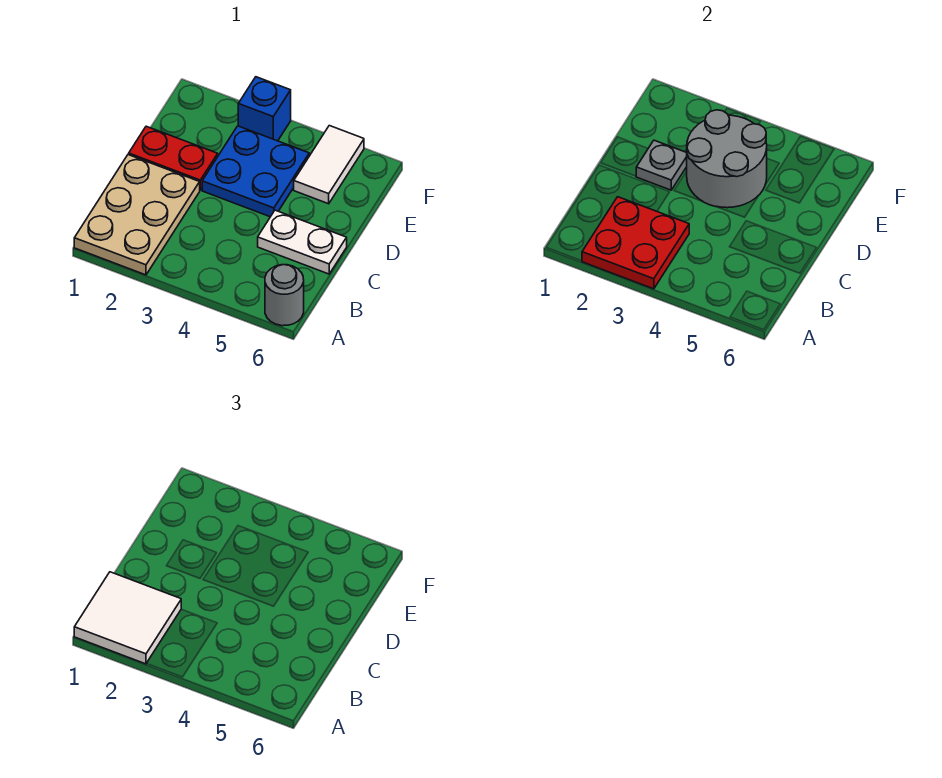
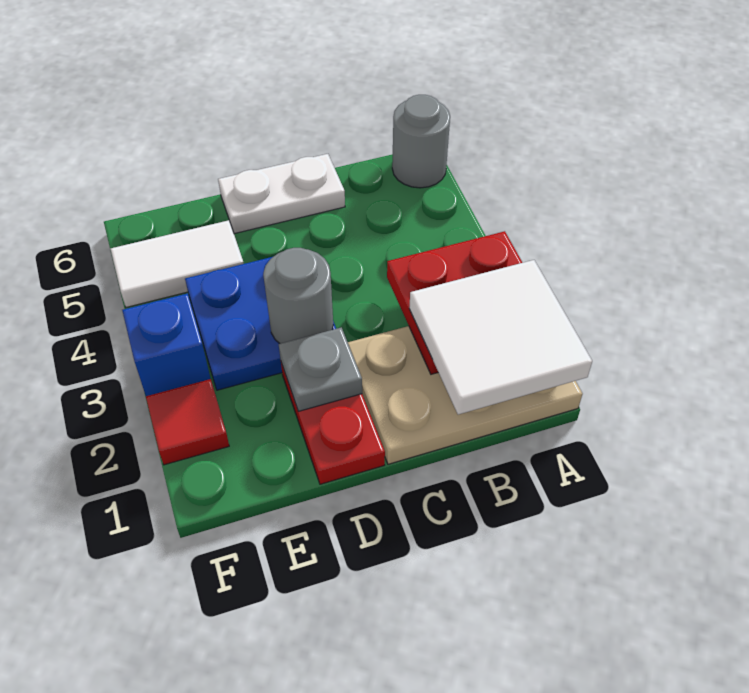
white plate C5:C6 level 1 -> white plate C6:D6 level 1
grey round brick D3:E4 level 2 -> grey round brick D3 level 2
none -> red tile F2 level 1

